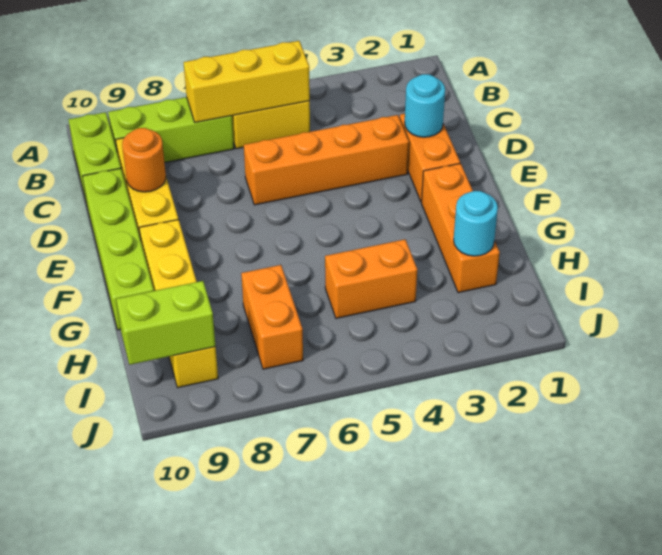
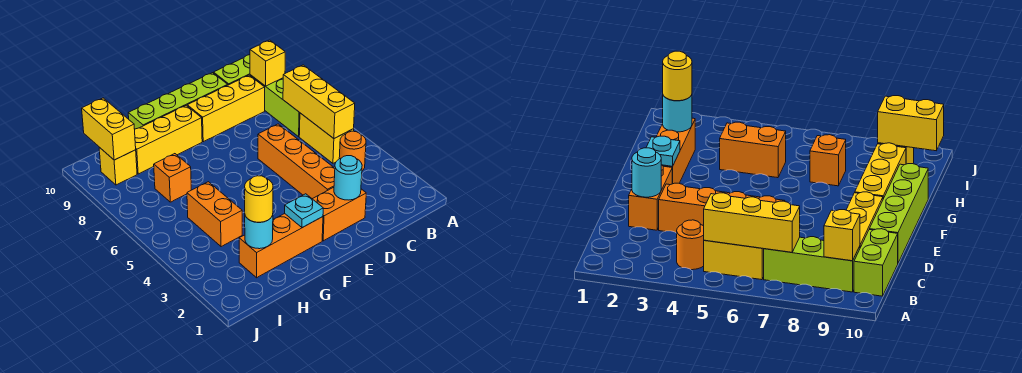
none -> yellow brick B9 level 2
orange round brick D9 level 2 -> orange round brick B4 level 1
none -> cyan plate F2 level 2
none -> yellow round brick H2 level 3
orange brick H7:I7 level 1 -> orange brick H7 level 1
lime brick I9:I10 level 2 -> yellow brick I9:I10 level 2

